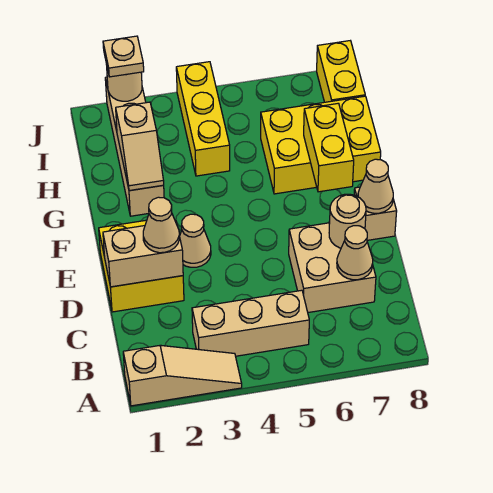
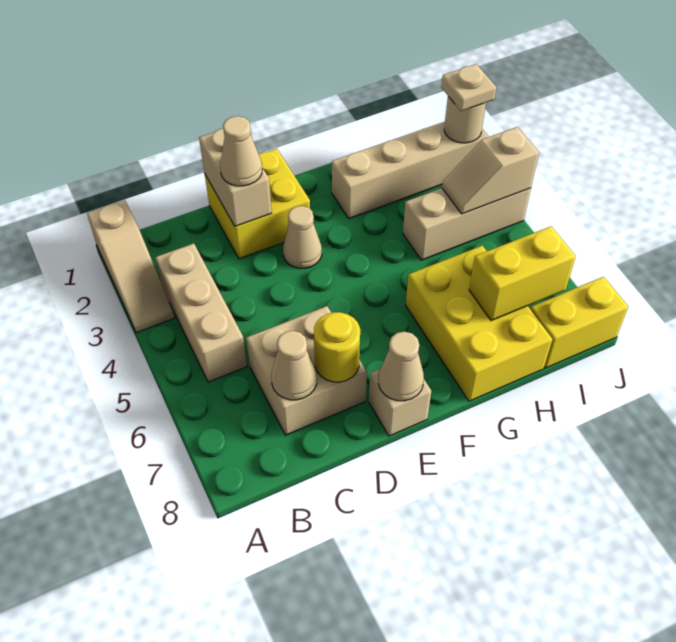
tan round brick D7 level 2 -> yellow round brick D7 level 2
yellow brick F7:G7 level 2 -> yellow brick H7:I7 level 2
tan slope G2:H2 level 2 top H -> tan slope I4:J4 level 2 top J
yellow brick H4:J4 level 1 -> tan brick H4:J4 level 1

